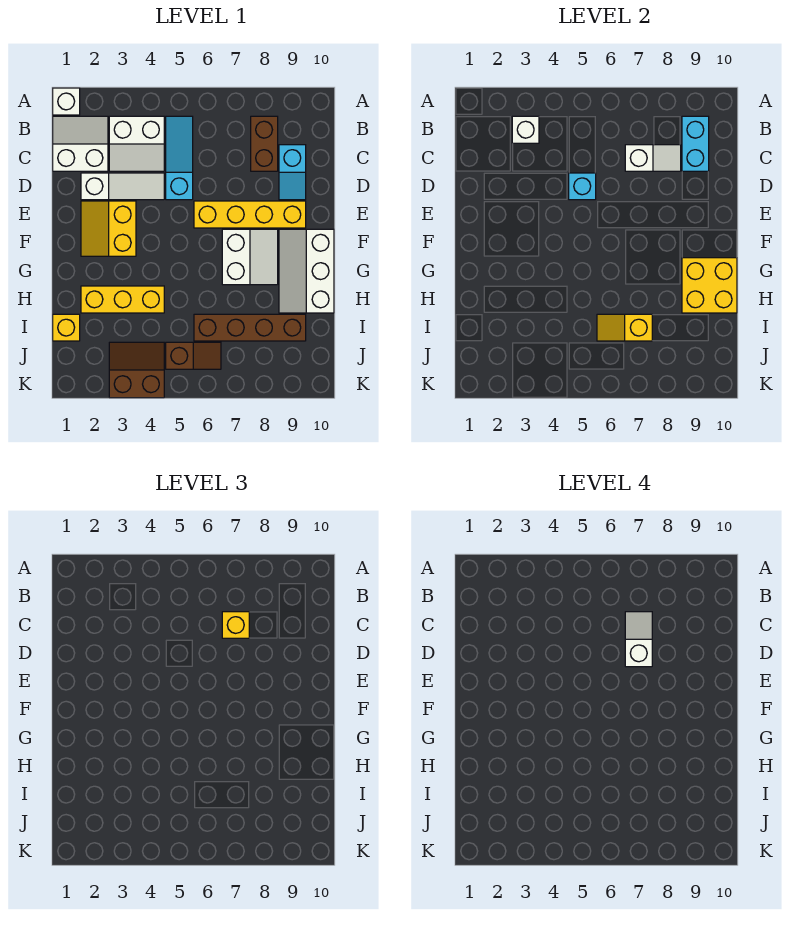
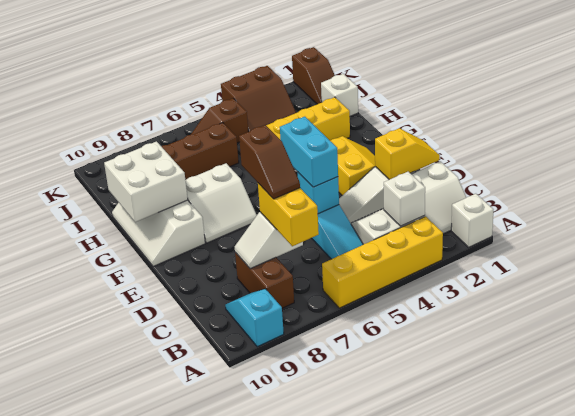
cyan brick B9:C9 level 2 -> cyan brick D5:E5 level 3
yellow brick C7 level 3 -> yellow brick B7:C7 level 3
white slope C7:D7 level 4 top D -> brown slope C7:D7 level 4 top D
cyan slope C9:D9 level 1 top C -> cyan slope A9:B9 level 1 top A
yellow brick E6:E9 level 1 -> yellow brick A3:A6 level 1
white slope F7:G8 level 1 top 7 -> white slope F7:G8 level 1 top G
white slope F9:H10 level 1 top 10 -> white slope F9:H10 level 1 top 9
yellow brick G9:H10 level 2 -> white brick G9:H10 level 2
yellow brick I1 level 1 -> white brick I1 level 1
yellow slope I6:I7 level 2 top 7 -> yellow slope D1:D2 level 2 top 2
none -> brown slope J1:K1 level 1 top K

